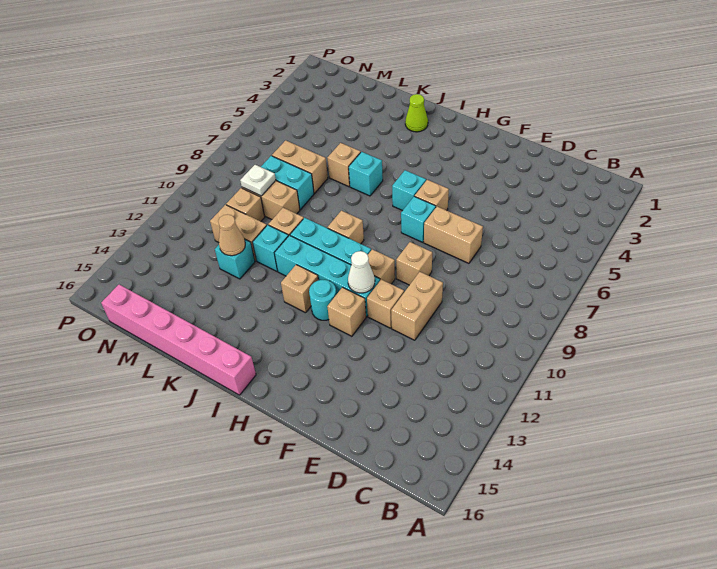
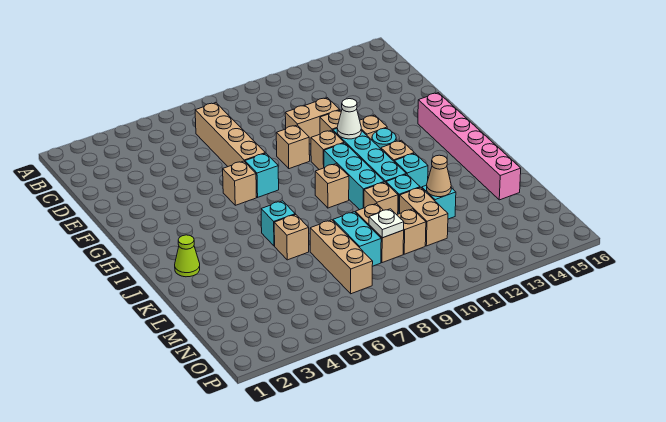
tan brick E7:F7 level 1 -> tan brick C7:F7 level 1
cyan brick H6 level 1 -> cyan brick J12 level 1
pink brick I16:N16 level 1 -> pink brick G15:L15 level 1
tan brick L7:M7 level 1 -> tan brick L7:N7 level 1

